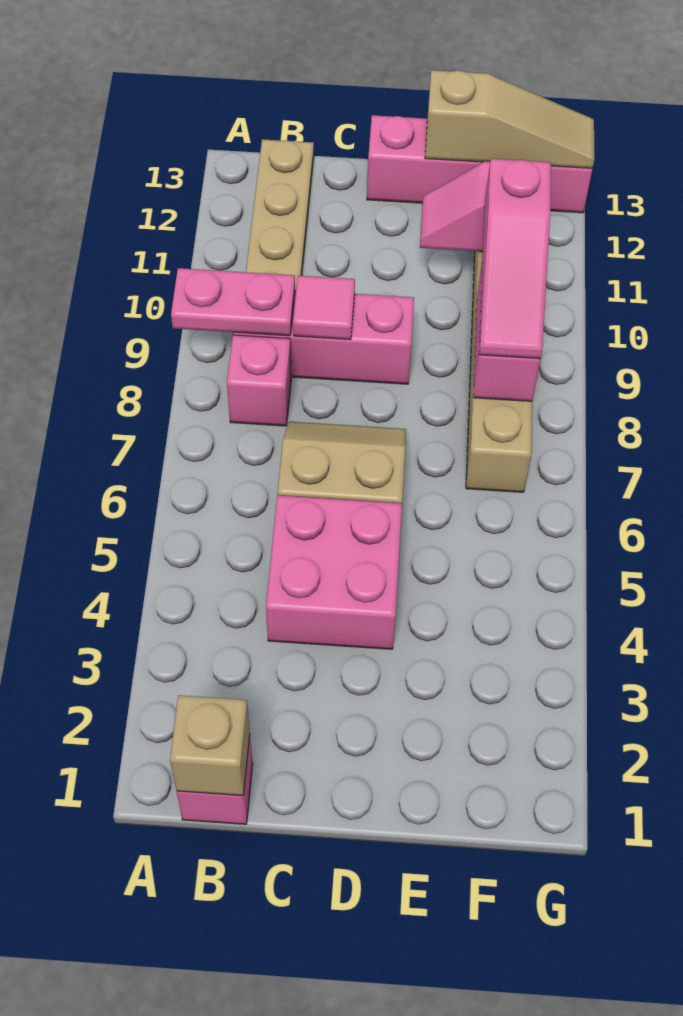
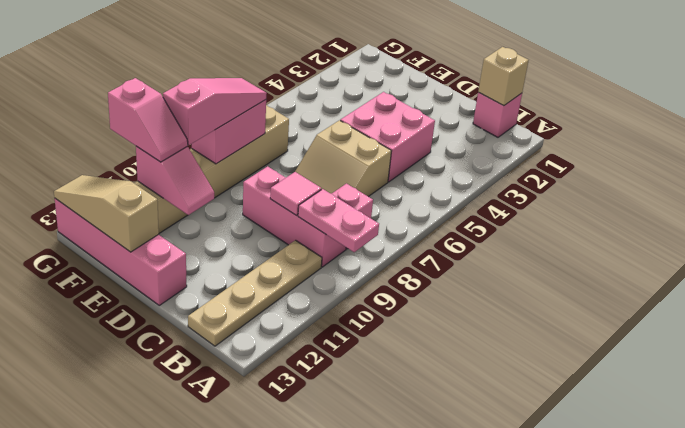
none -> pink slope F11:G11 level 3 top G

